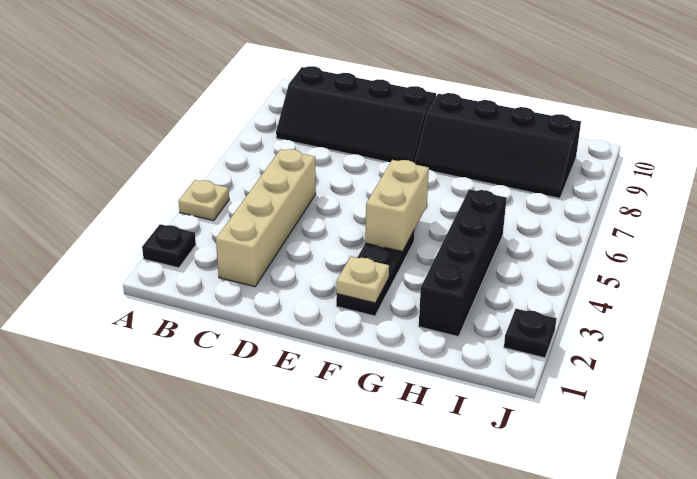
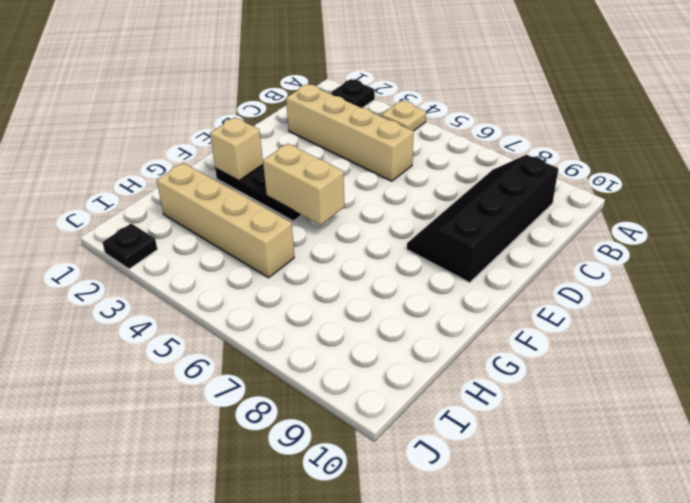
tan plate F2 level 2 -> tan brick F2 level 2
black slope F8:I9 level 1 top 9 -> none
black brick H2:H5 level 1 -> tan brick H2:H5 level 1

